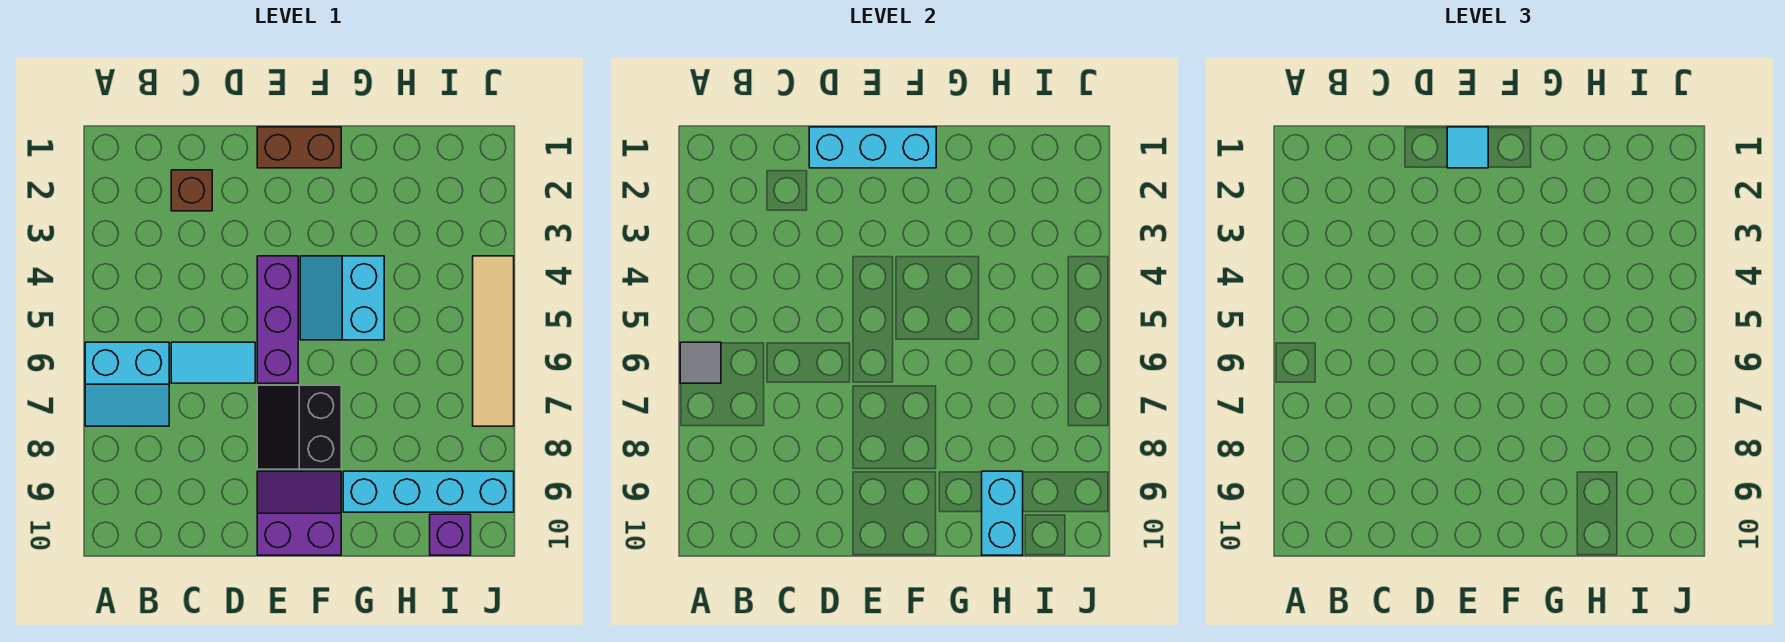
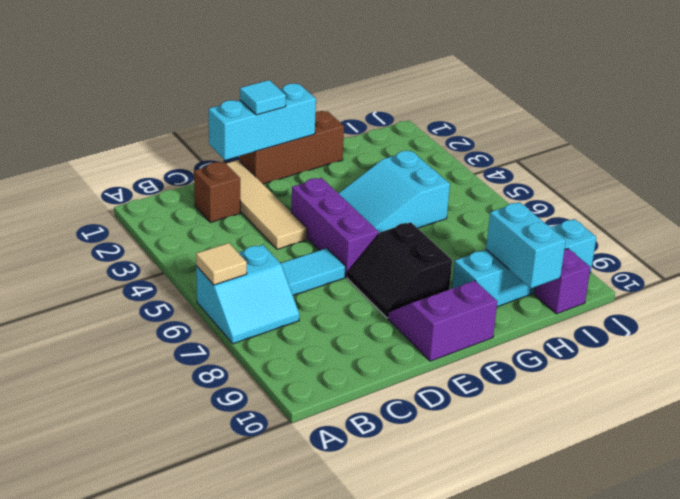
grey tile A6 level 2 -> tan tile A6 level 2
brown brick E1:F1 level 1 -> brown brick E1:G1 level 1
cyan slope F4:G5 level 1 top G -> cyan slope F4:H5 level 1 top H
tan tile J4:J7 level 1 -> tan tile D1:D4 level 1

